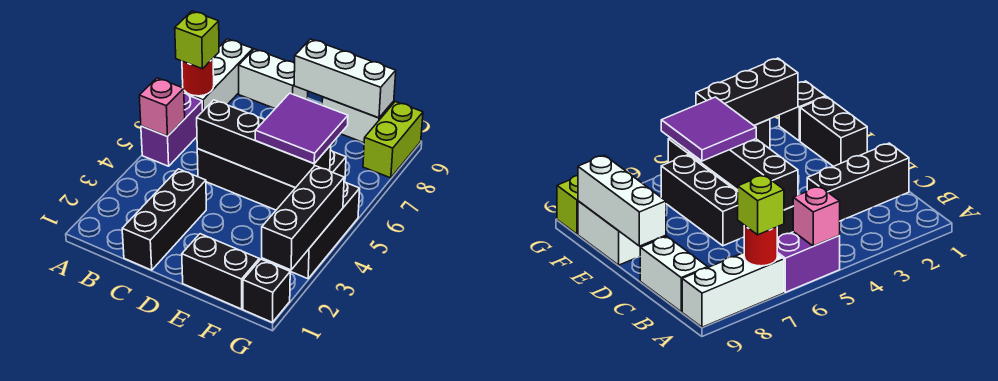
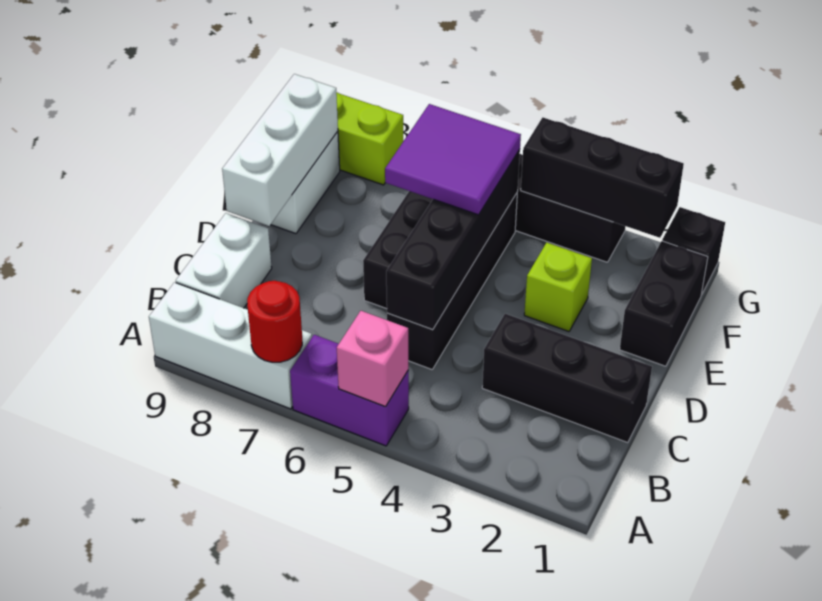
lime brick A7 level 3 -> lime brick E3 level 1

